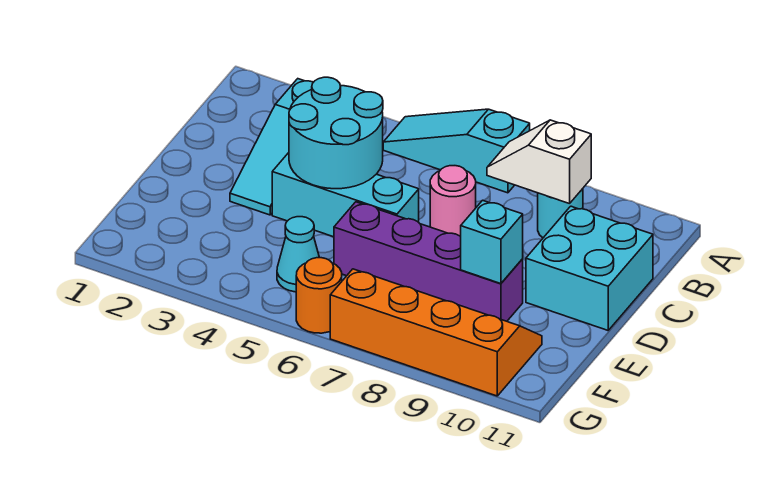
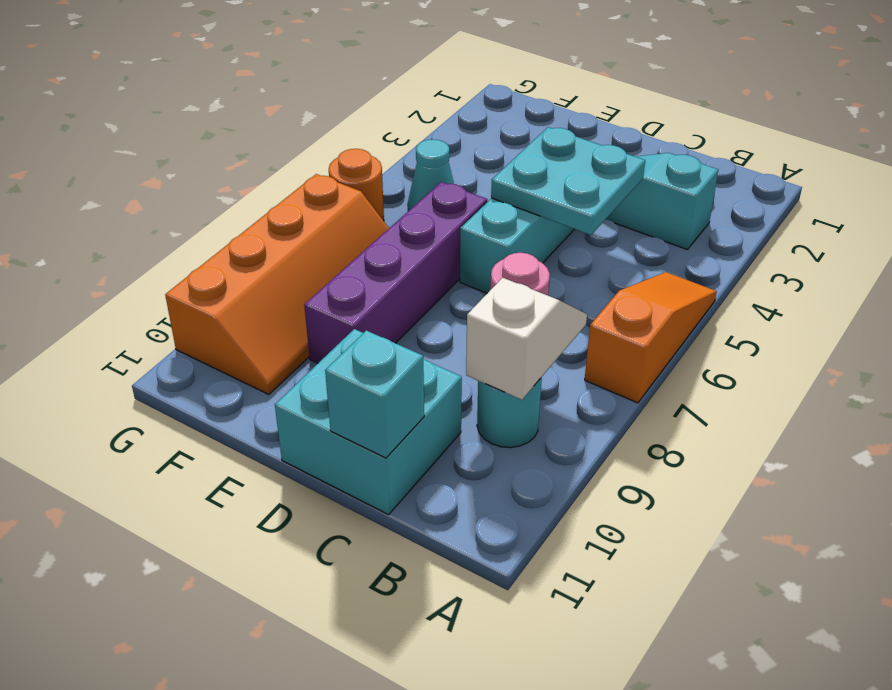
cyan slope A5:A7 level 1 top 7 -> orange slope A5:A7 level 1 top 7
cyan round brick C4:D5 level 2 -> cyan plate C4:D5 level 2
cyan brick E9 level 2 -> cyan brick C11 level 2

